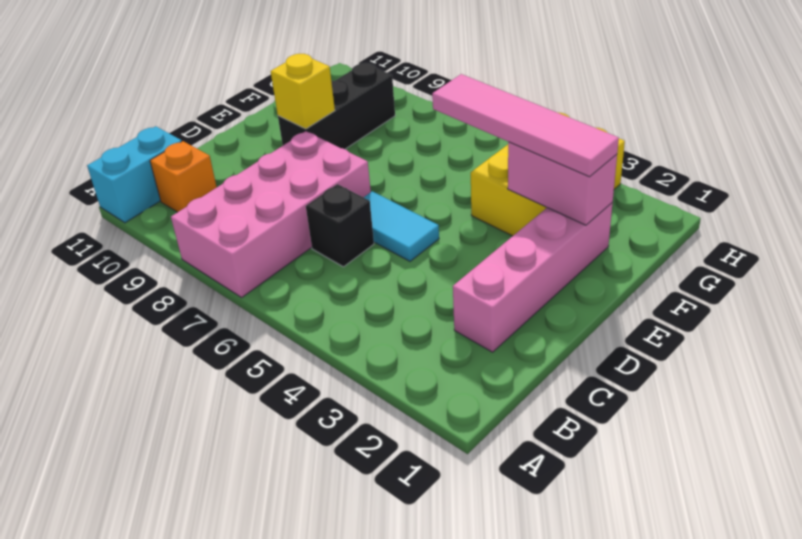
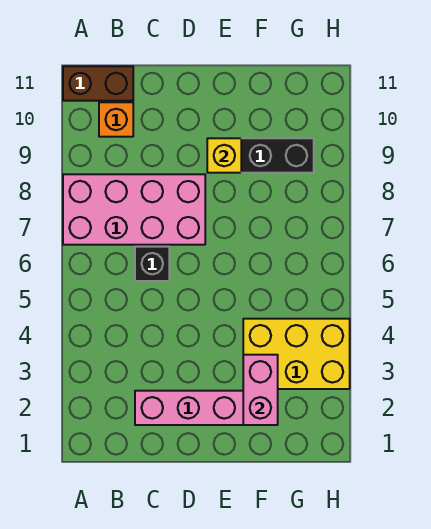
cyan brick A11:B11 level 1 -> brown brick A11:B11 level 1
cyan tile D5:D6 level 1 -> none
pink tile F2:F5 level 3 -> none

